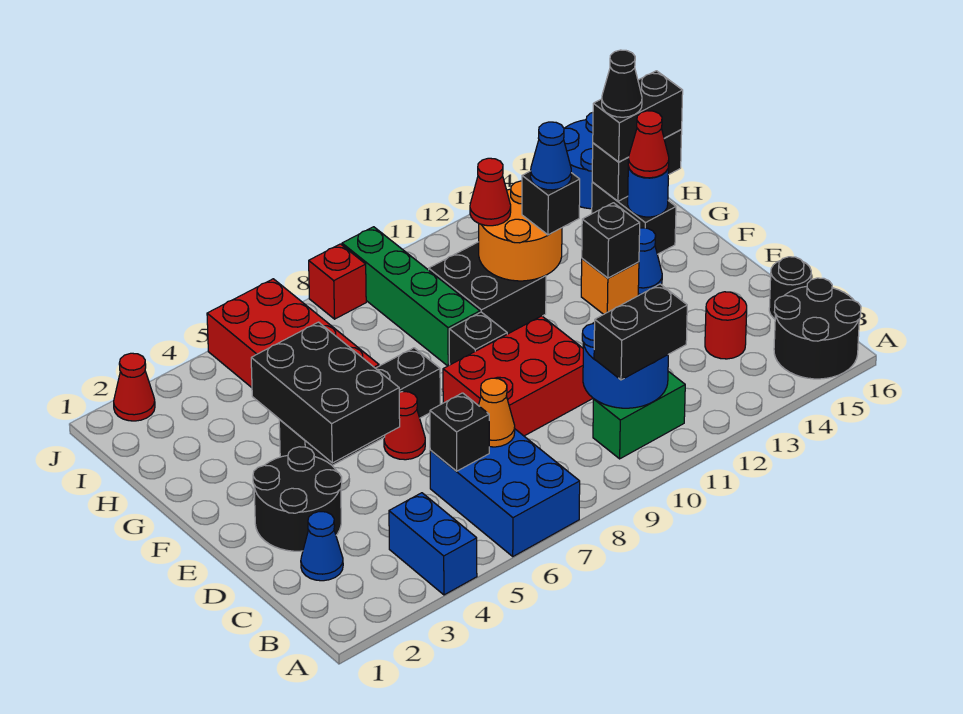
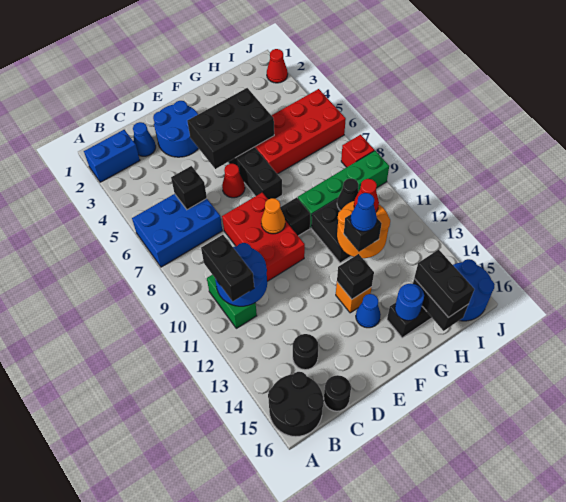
blue brick A4:B4 level 1 -> blue brick A2:B2 level 1
orange cone C7 level 2 -> orange cone E9 level 2
red round brick C14 level 1 -> black round brick C14 level 1
black round brick D2:E3 level 1 -> blue round brick D2:E3 level 1
red cone G15 level 3 -> none
black cone H15 level 4 -> black cone H10 level 2

